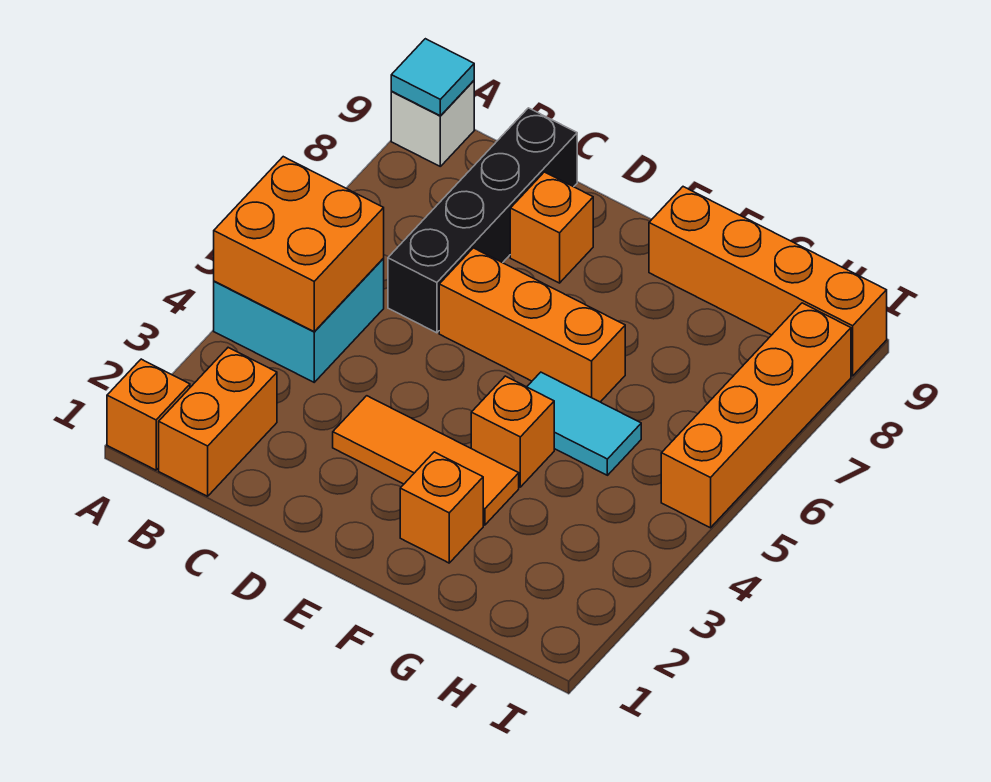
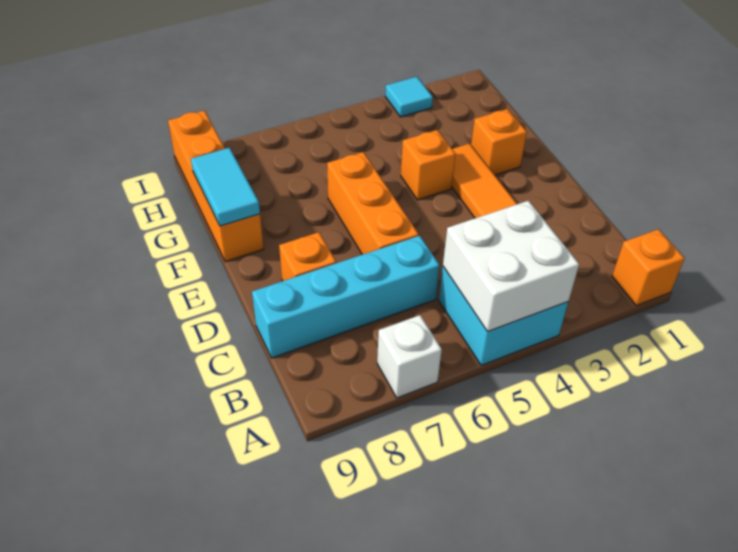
orange brick A4:B5 level 2 -> white brick A4:B5 level 2
white brick A9 level 1 -> white brick A7 level 1
cyan tile A9 level 2 -> cyan tile I3 level 1
orange brick B1:B2 level 1 -> none
black brick C6:C9 level 1 -> cyan brick C6:C9 level 1
cyan tile F5:G5 level 1 -> cyan tile F9:G9 level 2
orange brick I5:I8 level 1 -> none

